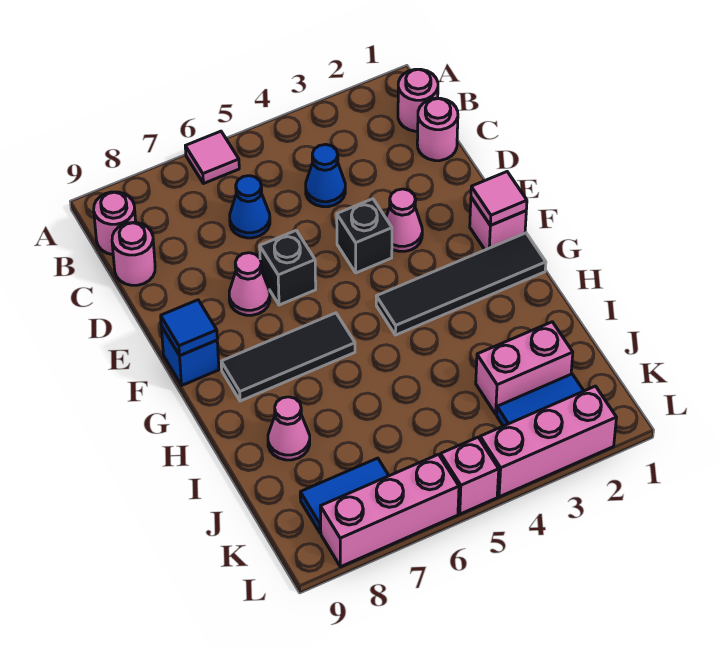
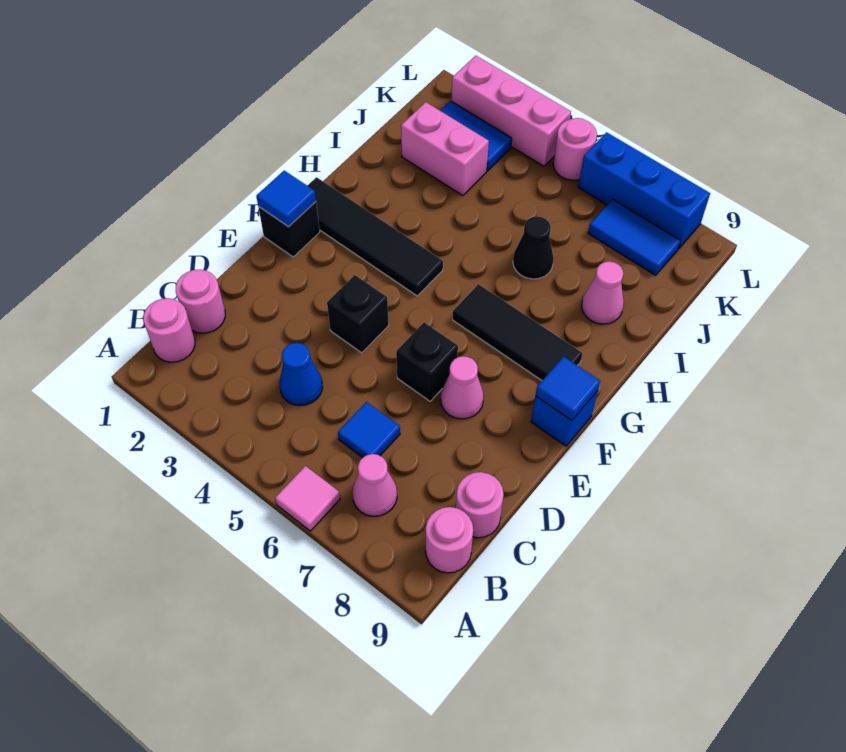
blue cone C6 level 1 -> blue tile C6 level 1
pink cone E3 level 1 -> pink cone B7 level 1
pink brick F1 level 1 -> black brick F1 level 1
pink tile F1 level 2 -> blue tile F1 level 2
none -> black cone I6 level 1
pink brick L5 level 1 -> pink round brick L5 level 1
pink brick L6:L8 level 1 -> blue brick L6:L8 level 1

